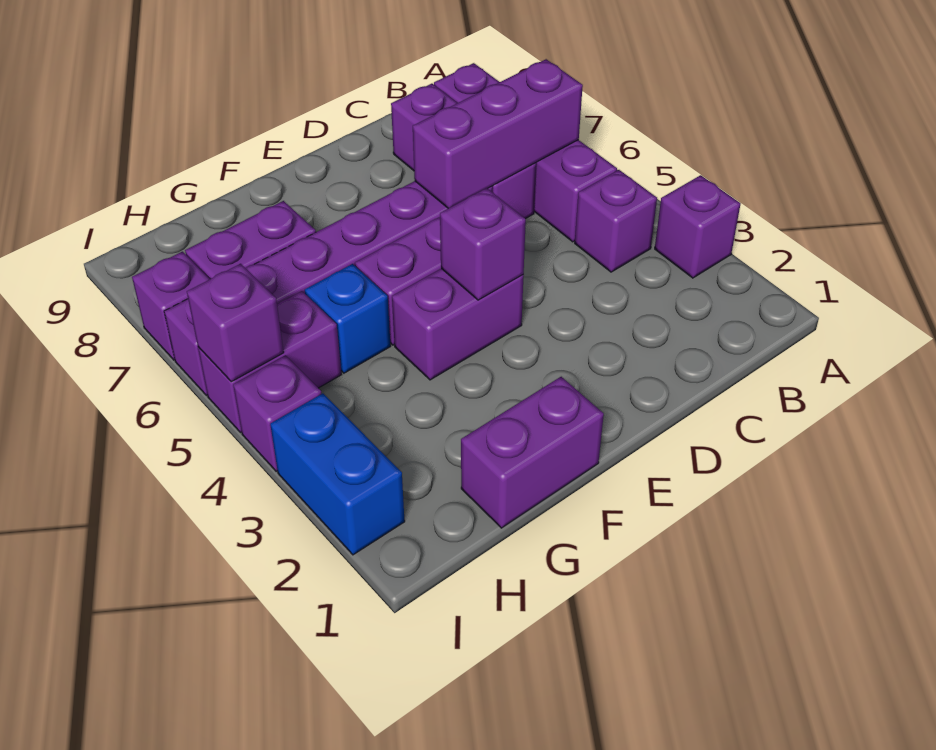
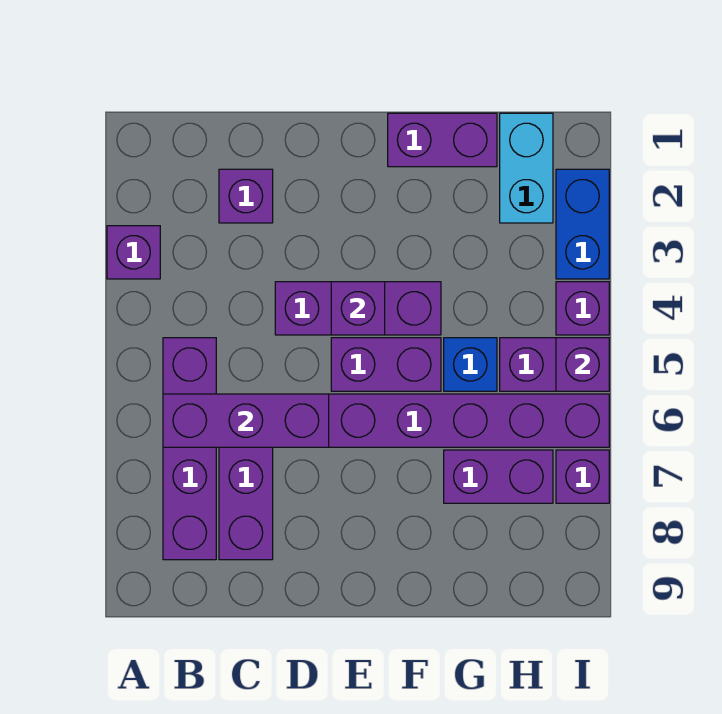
purple brick B4 level 1 -> purple brick C2 level 1
purple brick E4:F4 level 1 -> purple brick D4:F4 level 1
none -> cyan brick H1:H2 level 1

